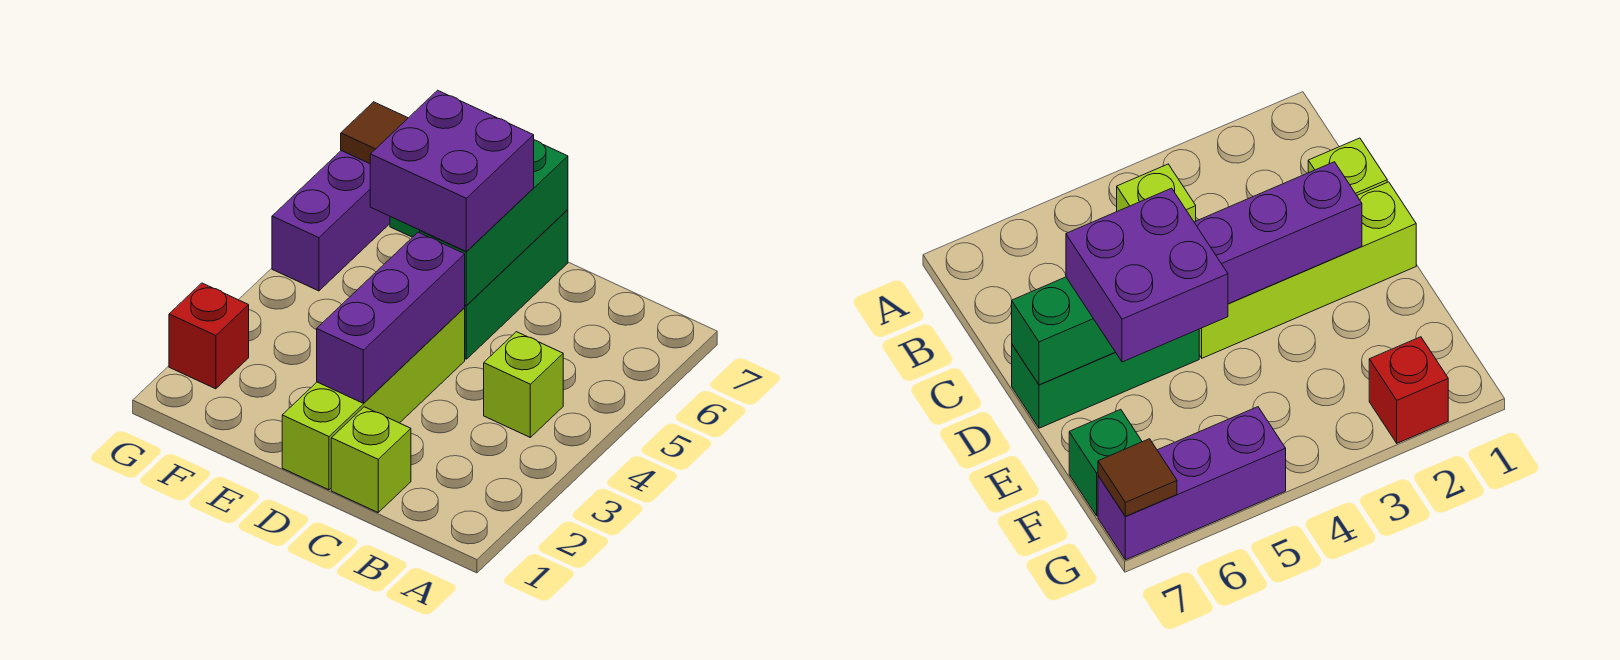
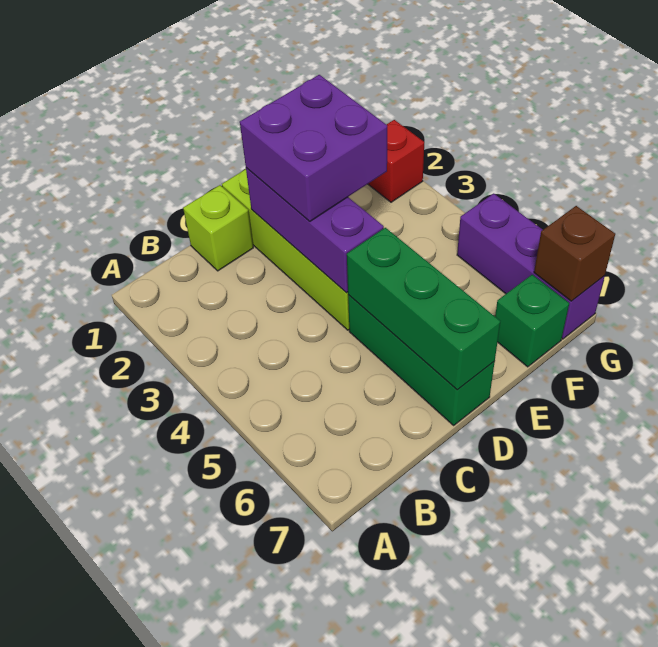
lime brick B4 level 1 -> none
purple brick D5:E6 level 3 -> purple brick D2:E3 level 3
brown tile G7 level 2 -> brown brick G7 level 2

